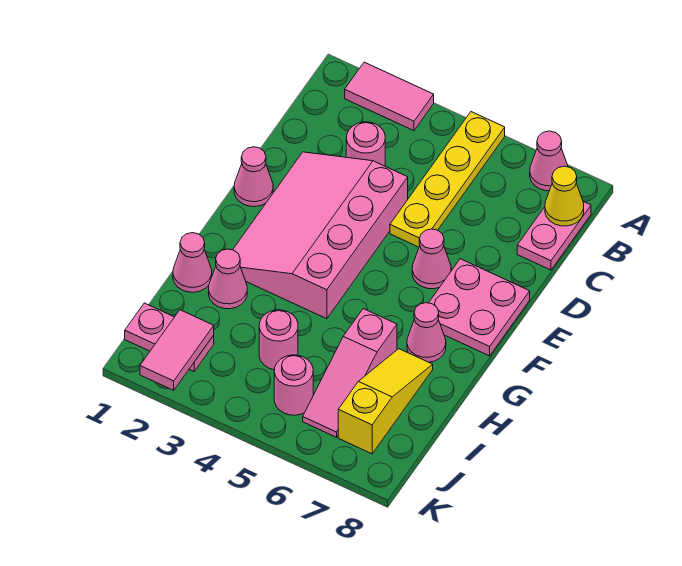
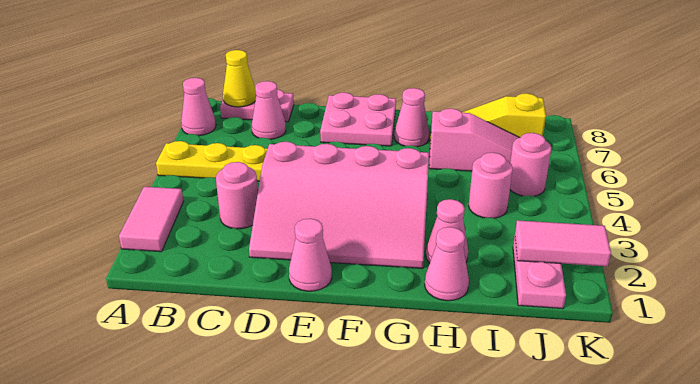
pink cone E6 level 1 -> pink cone C7 level 1

